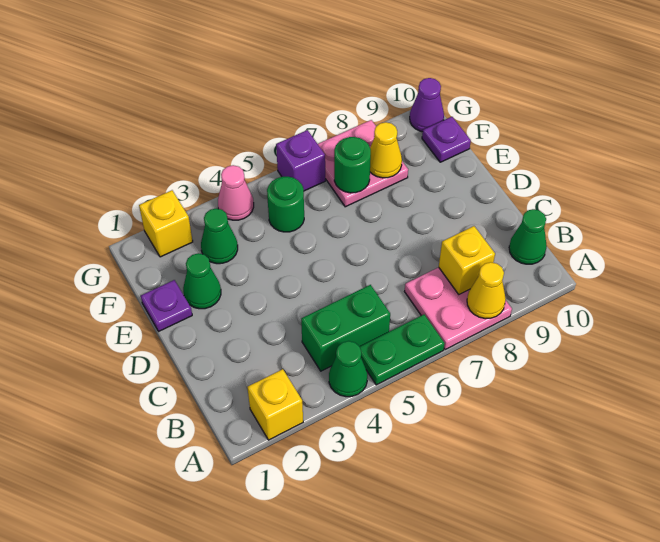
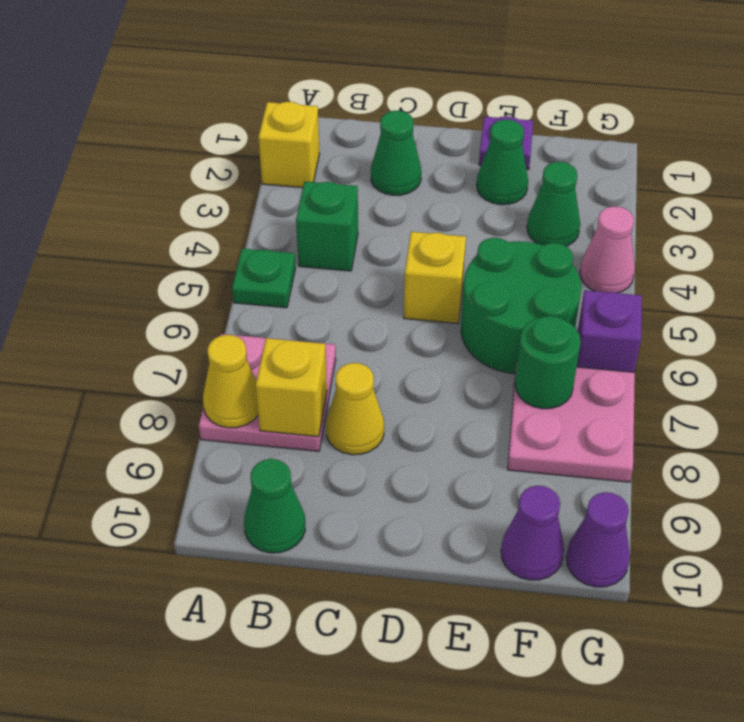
green cone A4 level 1 -> green cone C2 level 1
green plate A5:A6 level 1 -> green plate A5 level 1
green brick B4:B5 level 1 -> green brick B4 level 1
green round brick F5 level 1 -> green round brick E5:F6 level 1
yellow cone F8 level 2 -> yellow cone C8 level 1
purple plate F10 level 1 -> purple cone F10 level 1
yellow brick G2 level 1 -> yellow brick D5 level 1

